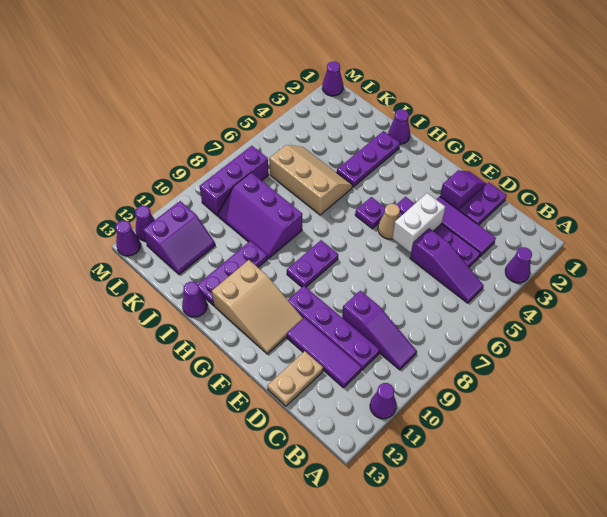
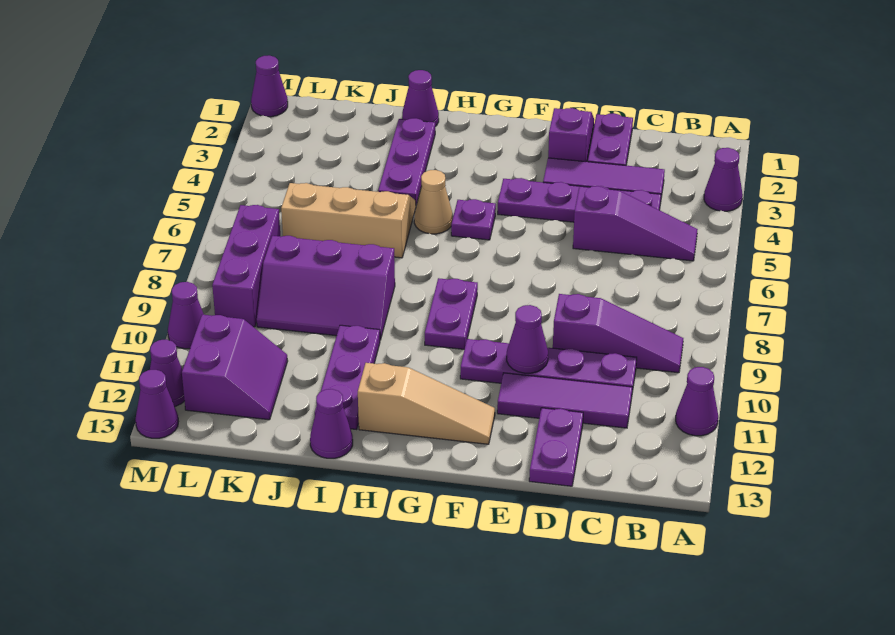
tan plate D12:D13 level 1 -> purple plate D12:D13 level 1
white brick E4:E5 level 2 -> none
none -> purple cone E10 level 2
tan cone F5 level 1 -> tan cone H5 level 1
tan slope F11:H12 level 1 top H -> tan slope F12:H12 level 1 top H
none -> purple cone M10 level 1

